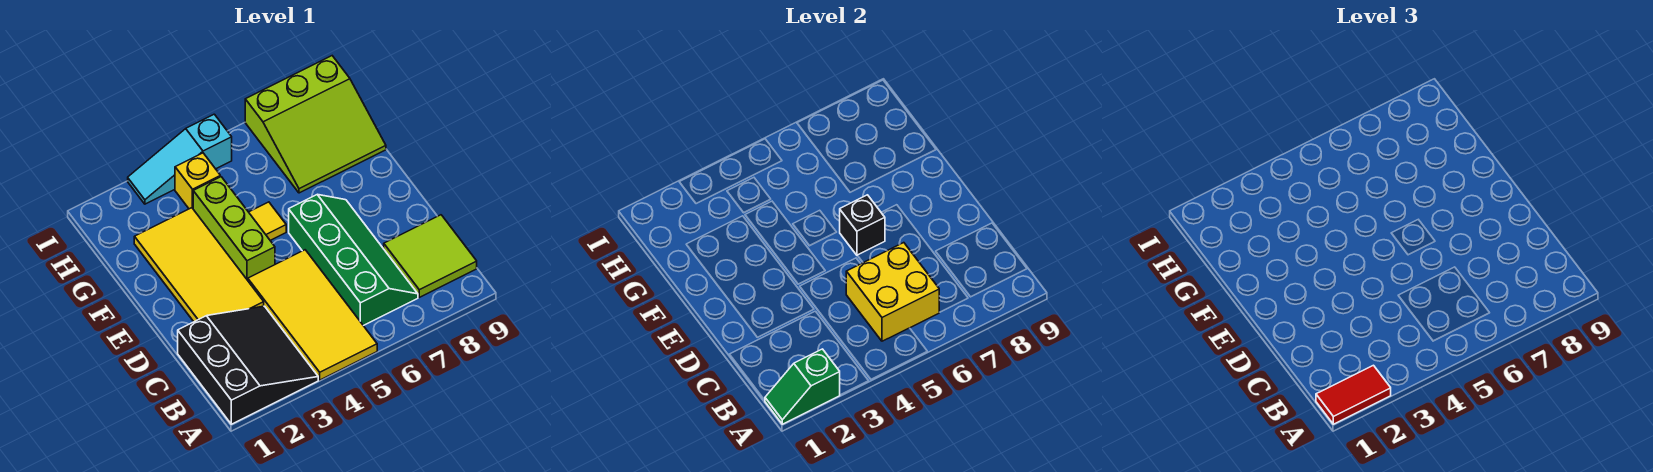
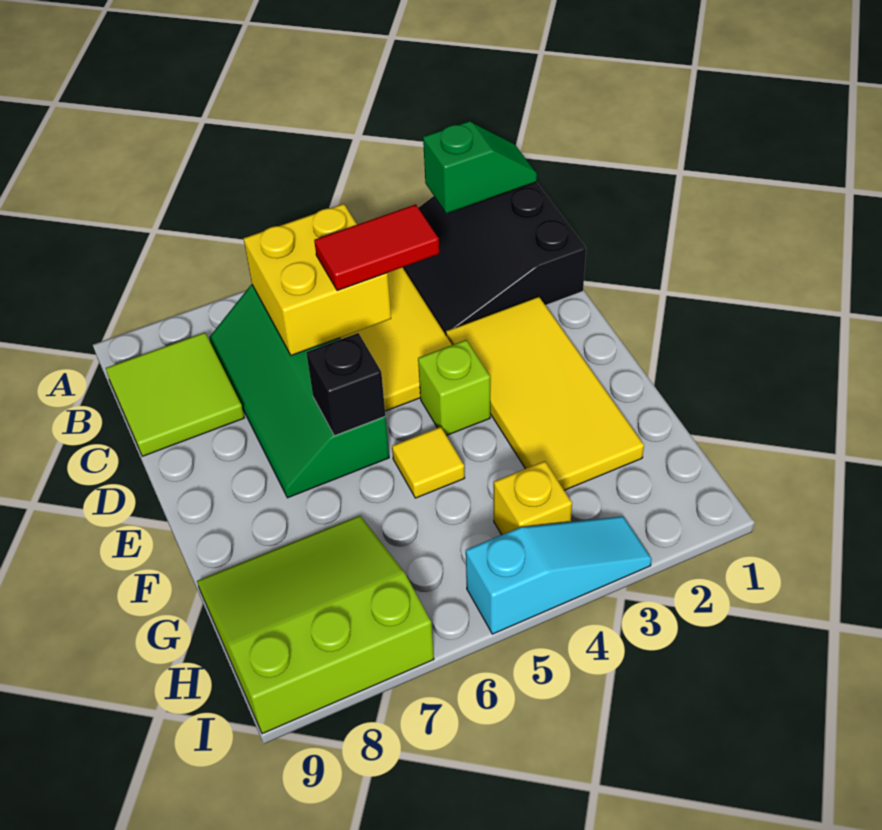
red tile A1:A2 level 3 -> red tile C4:C5 level 3
lime brick E4:G4 level 1 -> lime brick E4 level 1

